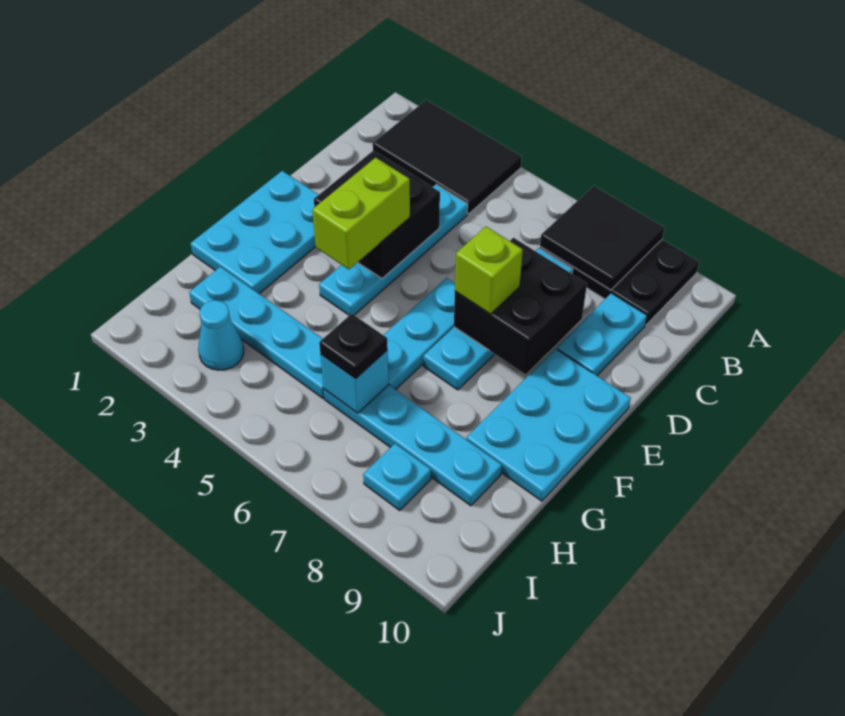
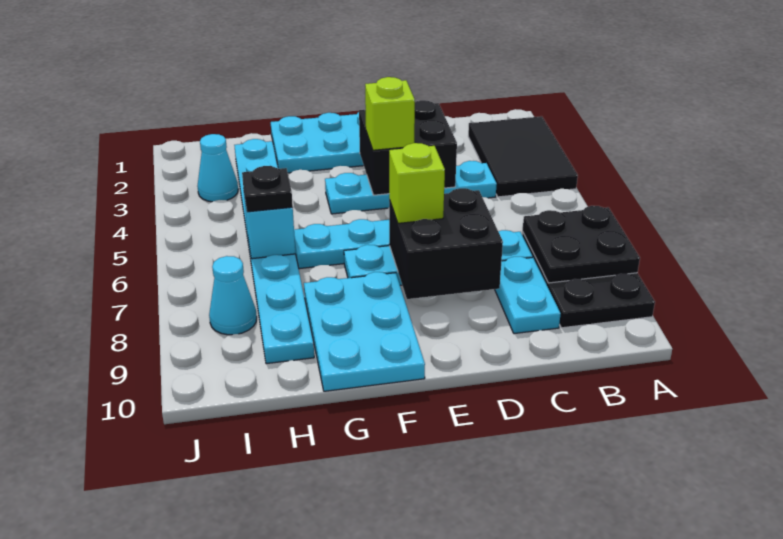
black tile A7:B8 level 2 -> black plate A7:B8 level 2
cyan plate C9:D9 level 1 -> cyan plate C8:C9 level 1
lime brick E4:F4 level 3 -> lime brick E4 level 3
cyan plate E9:G10 level 1 -> cyan plate F8:G10 level 1
cyan plate I8 level 1 -> cyan cone I8 level 1

